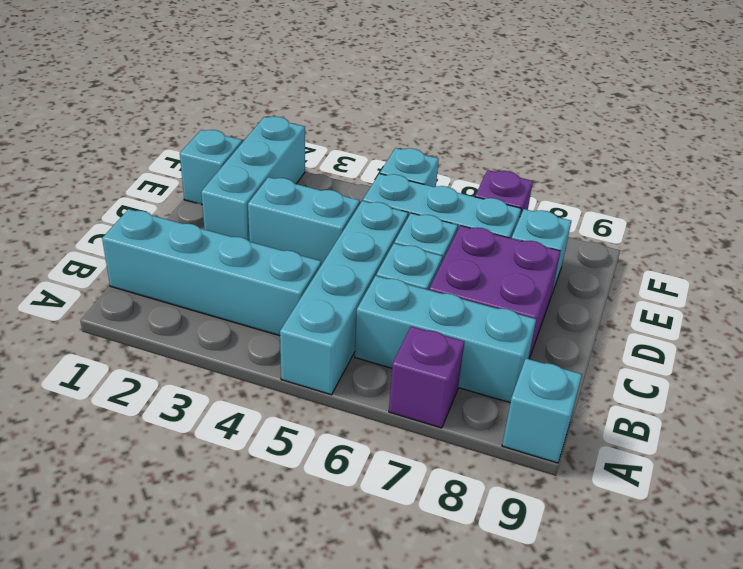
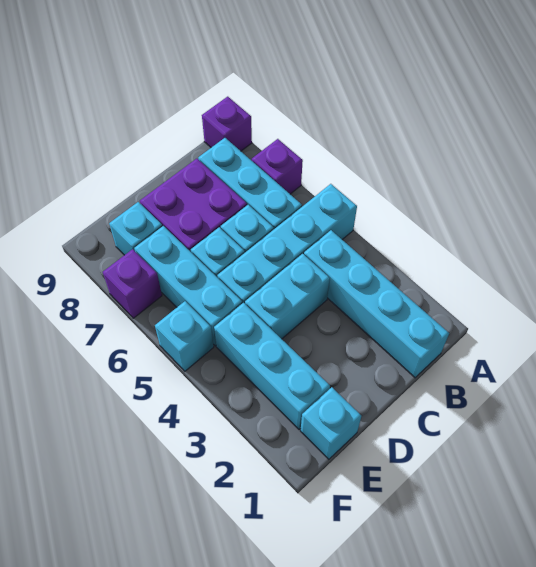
cyan brick A9 level 1 -> purple brick A9 level 1
cyan brick D2:F2 level 1 -> cyan brick E2:E4 level 1
cyan brick D3:D4 level 1 -> cyan brick C4:D4 level 1

